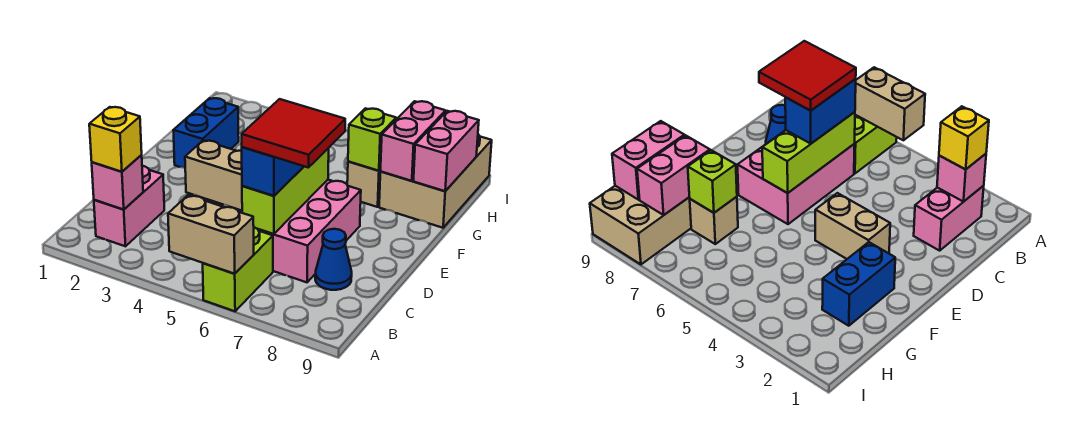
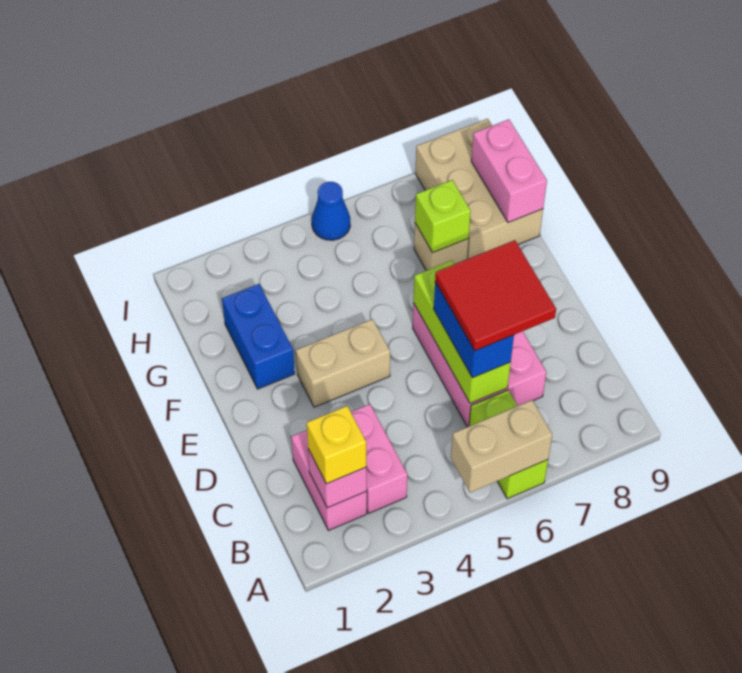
blue cone C8 level 1 -> blue cone I5 level 1
pink brick G8:H8 level 2 -> pink brick B3:C3 level 1

